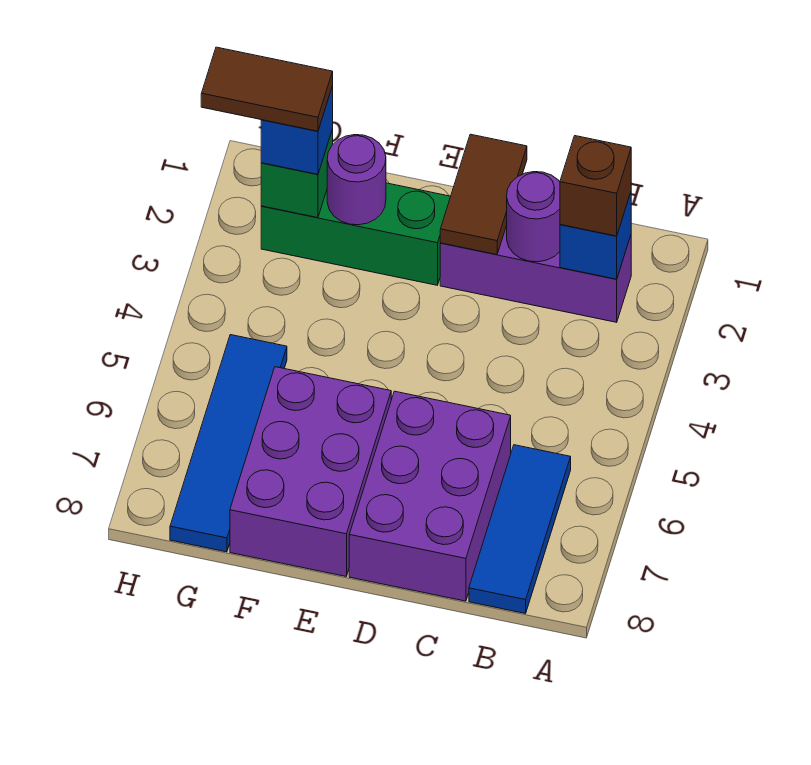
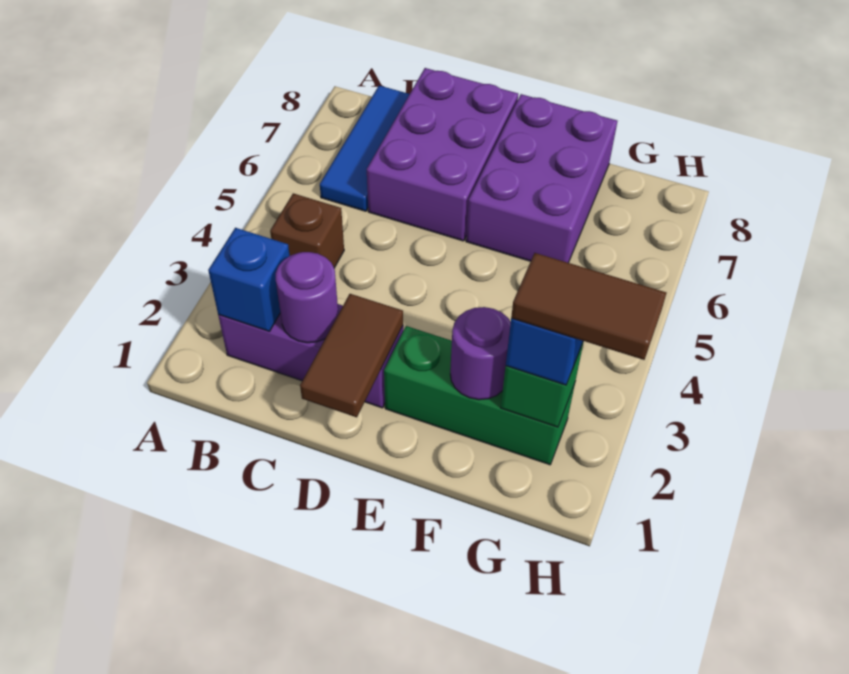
brown brick B2 level 3 -> brown brick B4 level 1
blue tile G5:G8 level 1 -> none

